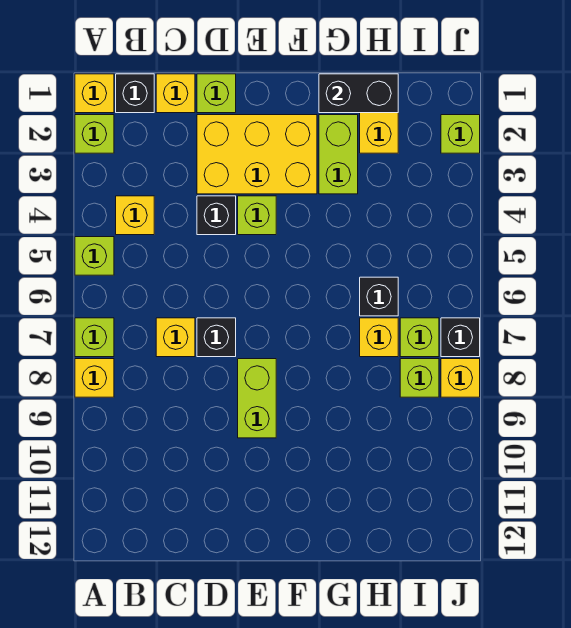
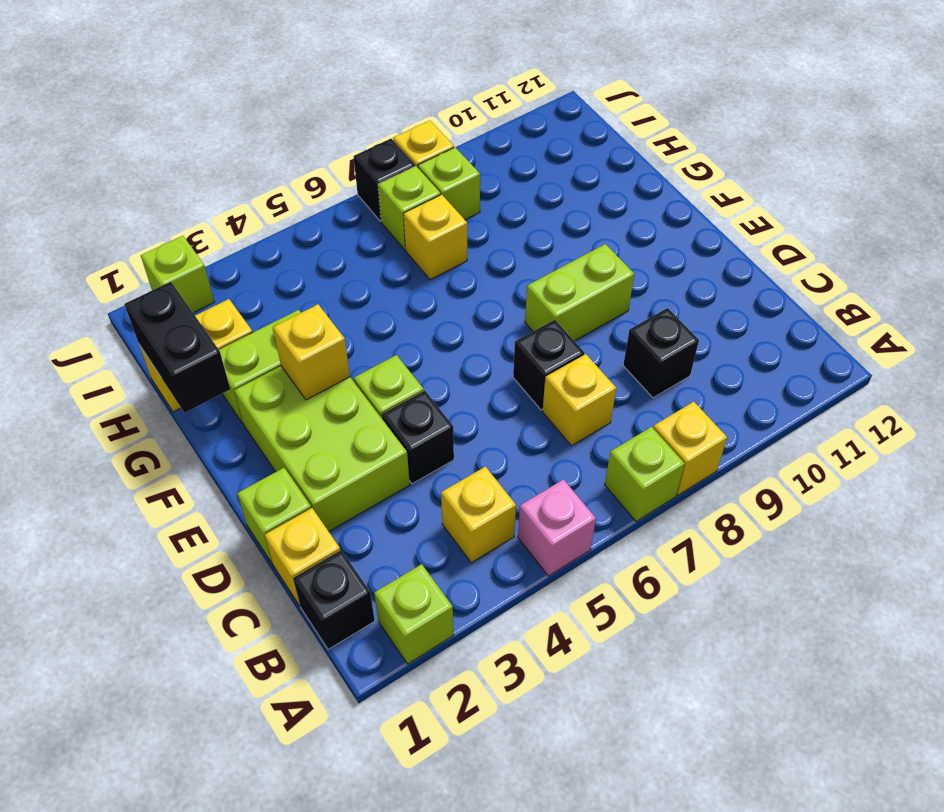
yellow brick A1 level 1 -> yellow brick F3 level 2
lime brick A5 level 1 -> pink brick A5 level 1
yellow brick D2:F3 level 1 -> lime brick D2:F3 level 1
black brick H6 level 1 -> black brick C9 level 1

